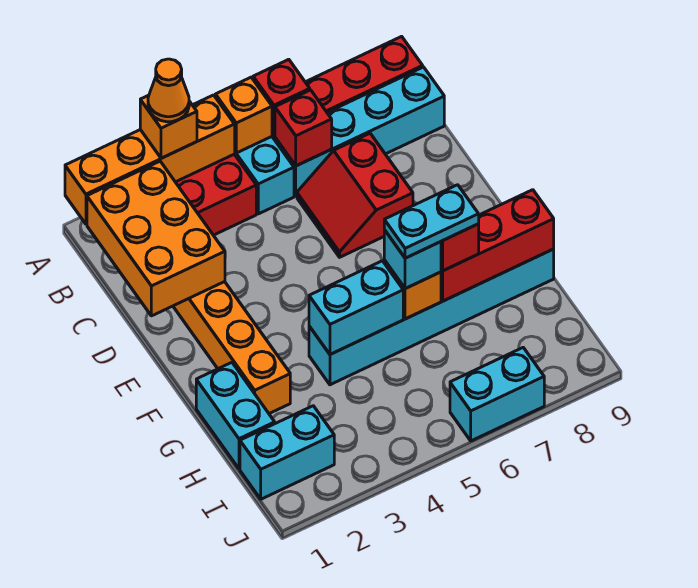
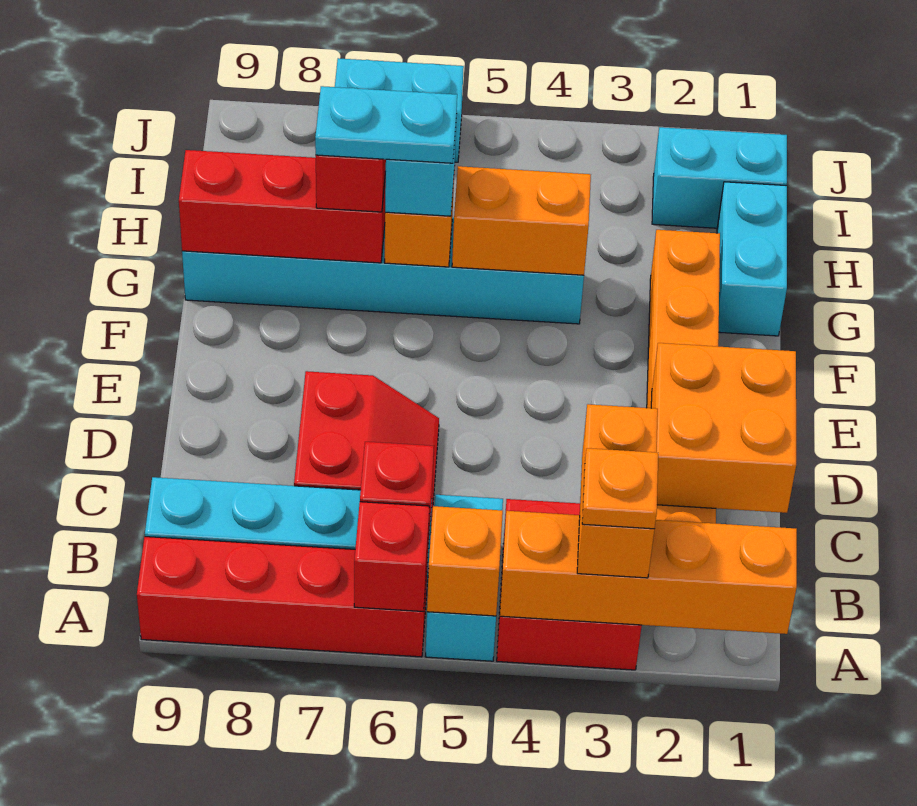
orange brick A3 level 3 -> orange brick A3:B3 level 3
orange cone A3 level 4 -> orange plate A3 level 4
orange brick B1:D2 level 2 -> orange brick C1:D2 level 2
cyan brick G4:G5 level 2 -> orange brick G4:G5 level 2

